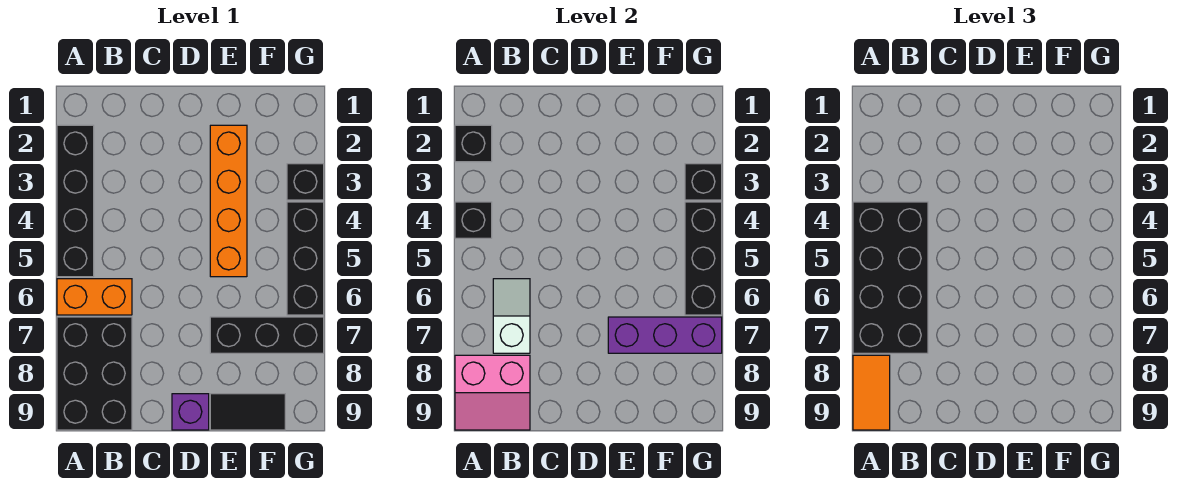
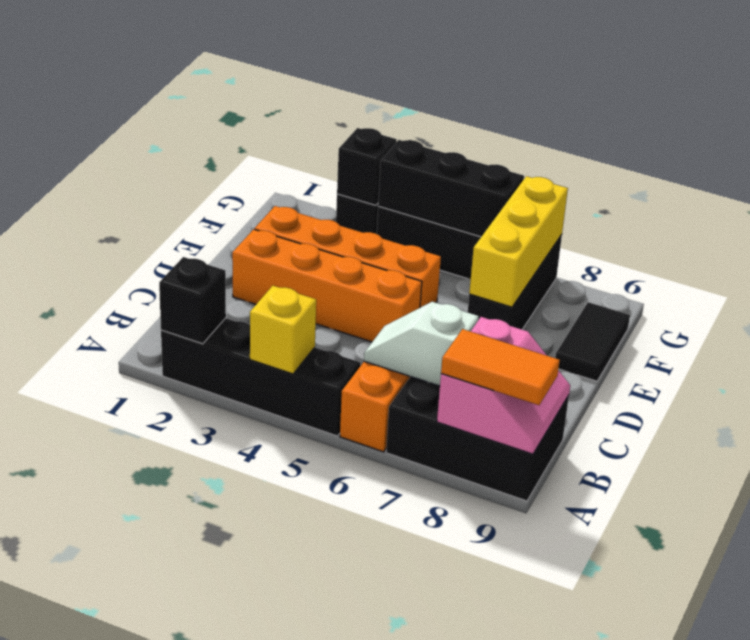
black brick A4 level 2 -> yellow brick A4 level 2
black brick A4:B7 level 3 -> none
none -> orange brick D2:D5 level 1
purple brick D9 level 1 -> none
purple brick E7:G7 level 2 -> yellow brick E7:G7 level 2

